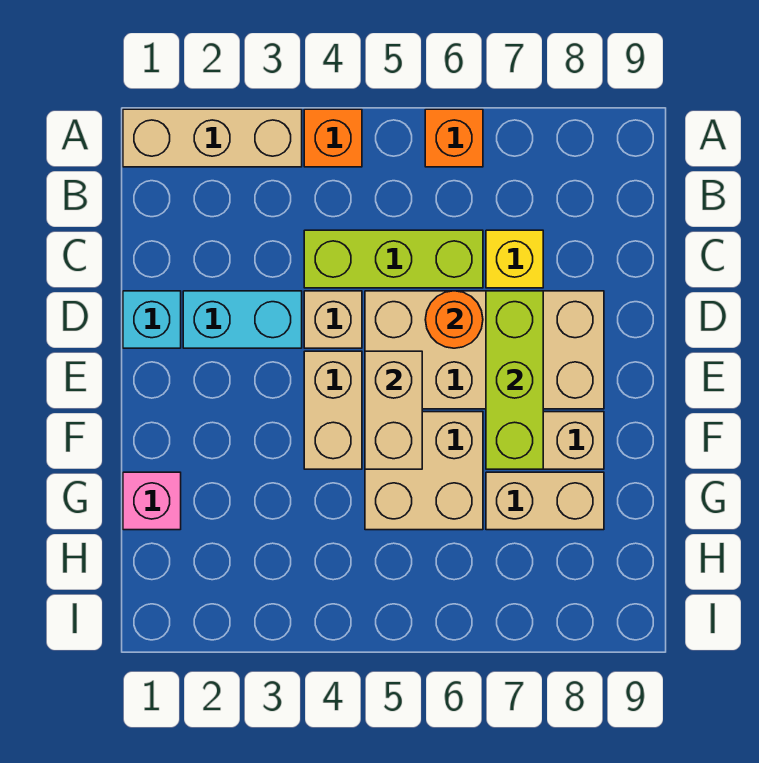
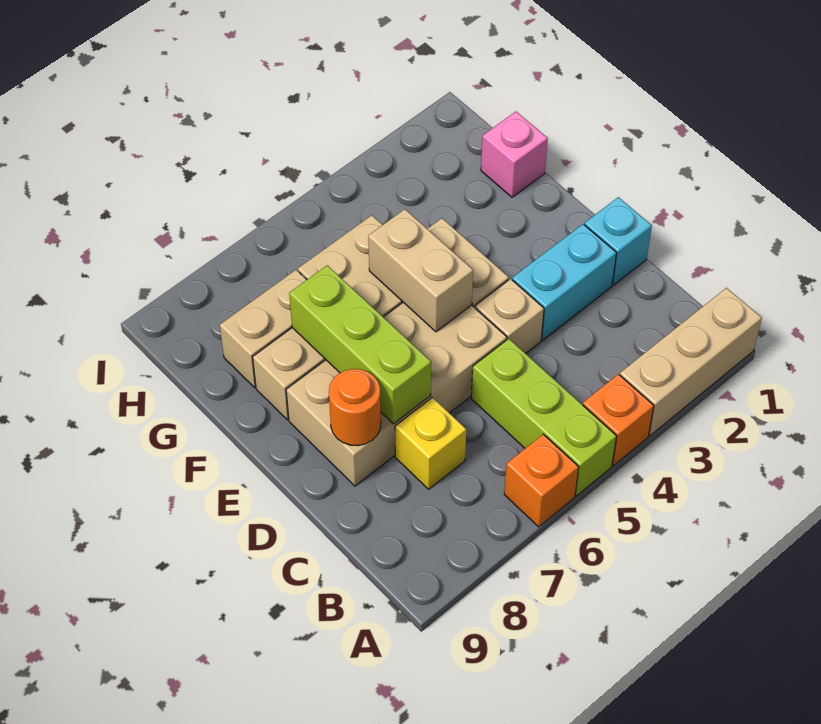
lime brick C4:C6 level 1 -> lime brick A5:C5 level 1
orange round brick D6 level 2 -> orange round brick D8 level 2

